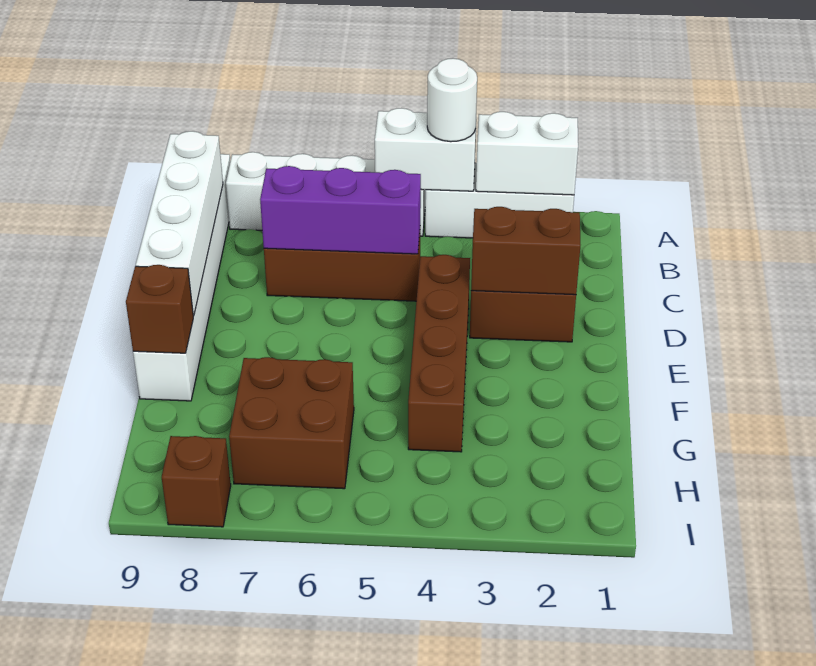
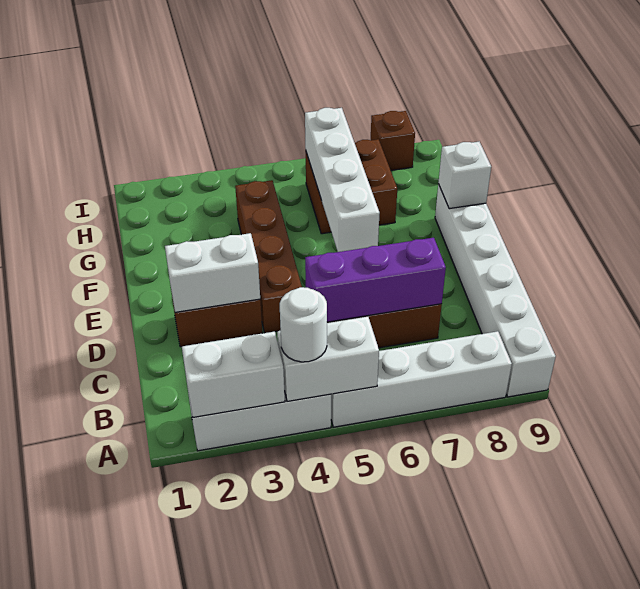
white brick B9:E9 level 2 -> white brick E6:H6 level 2
brown brick D2:D3 level 2 -> white brick D2:D3 level 2
brown brick F9 level 2 -> white brick F9 level 2

